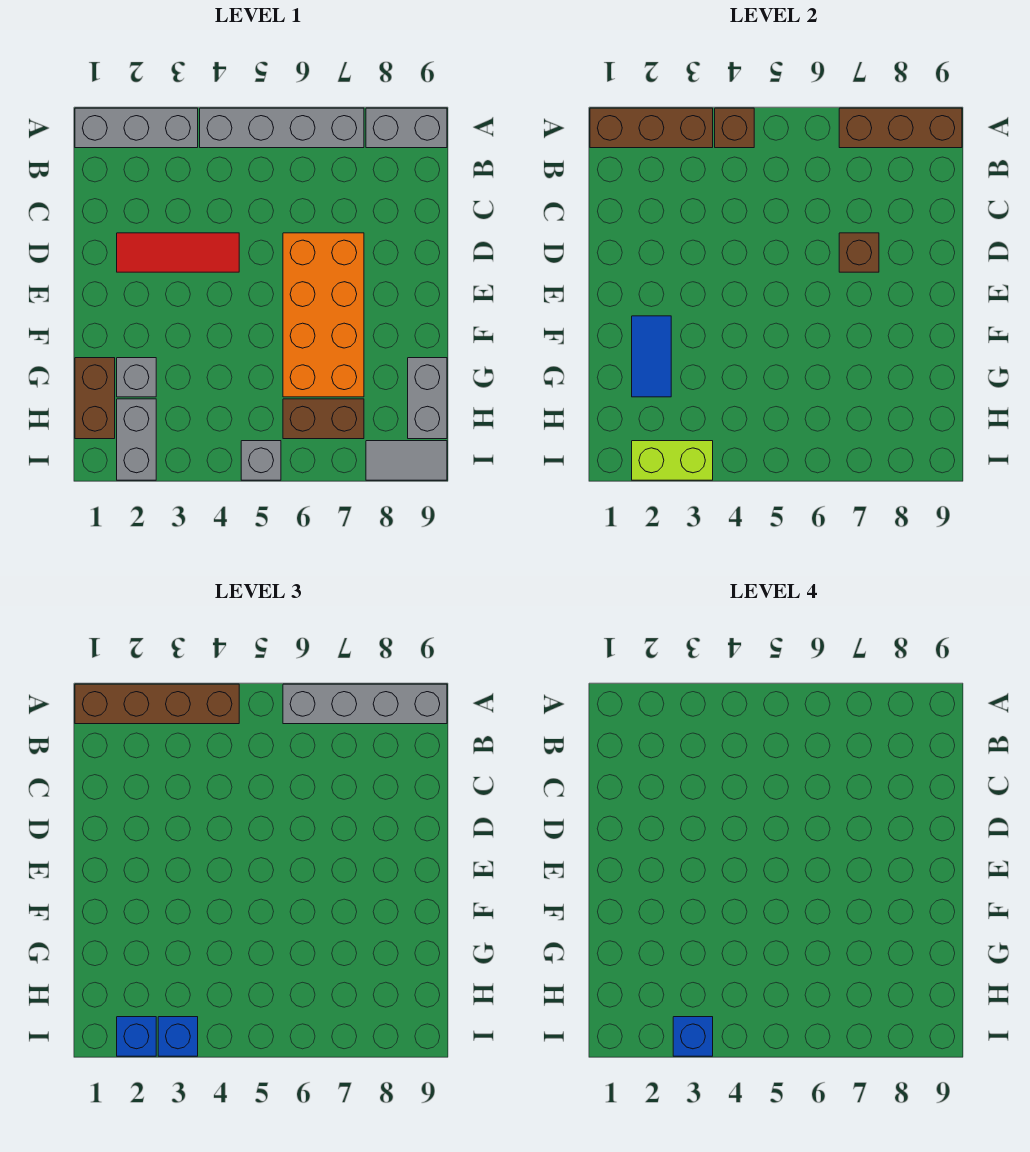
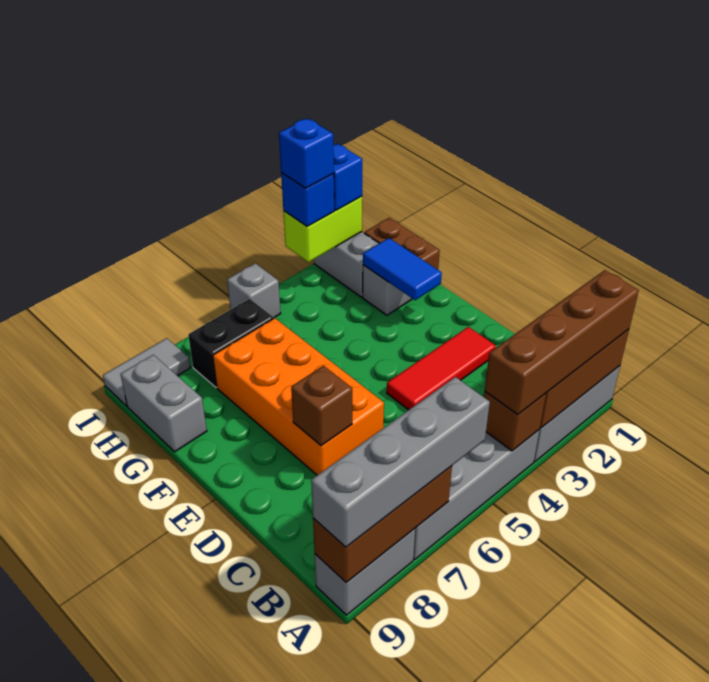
brown brick H6:H7 level 1 -> black brick H6:H7 level 1

